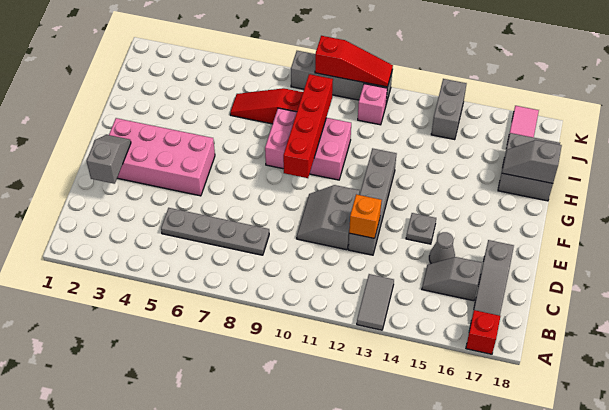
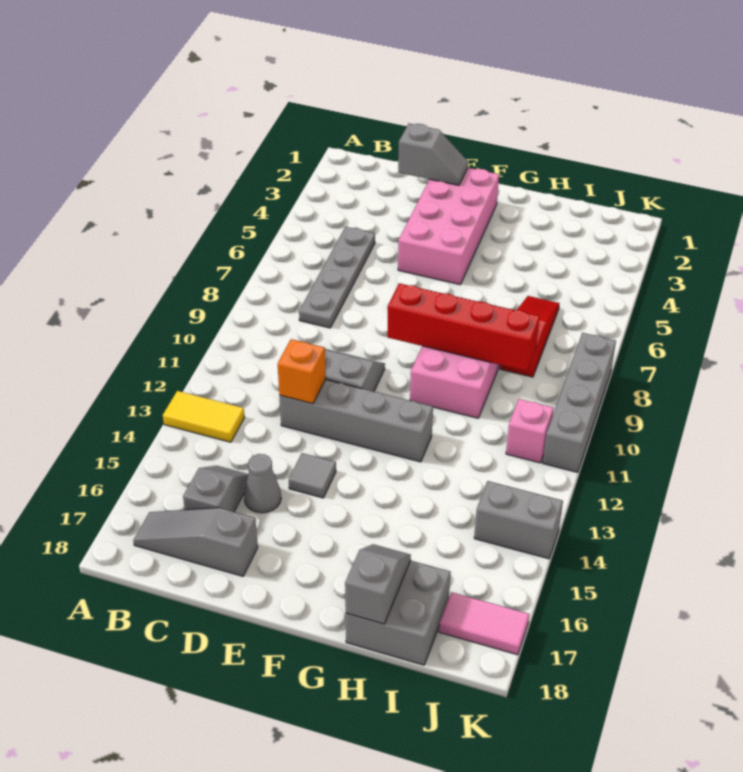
grey tile A13:B13 level 1 -> yellow tile A13:B13 level 1
red brick A17 level 1 -> none
grey plate E14 level 1 -> grey tile E14 level 1
red slope K9:K11 level 2 top 9 -> none

